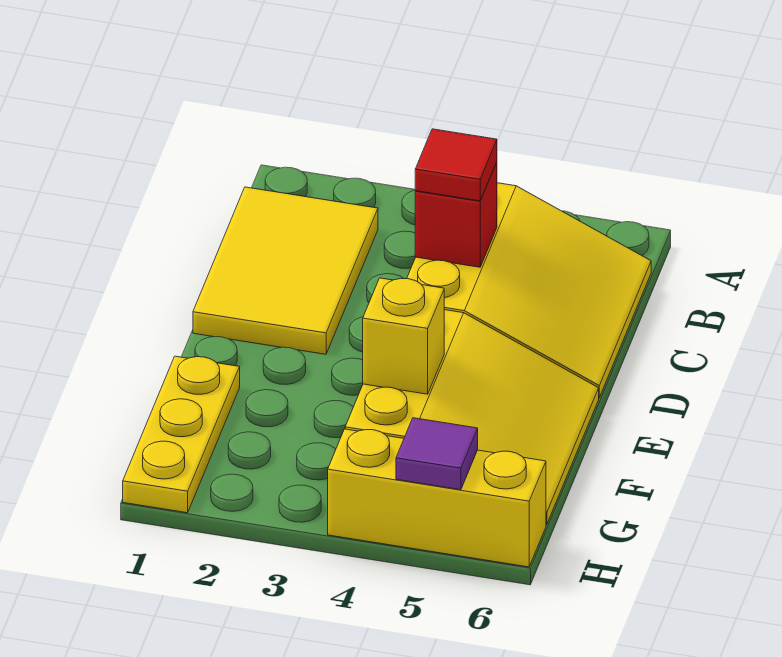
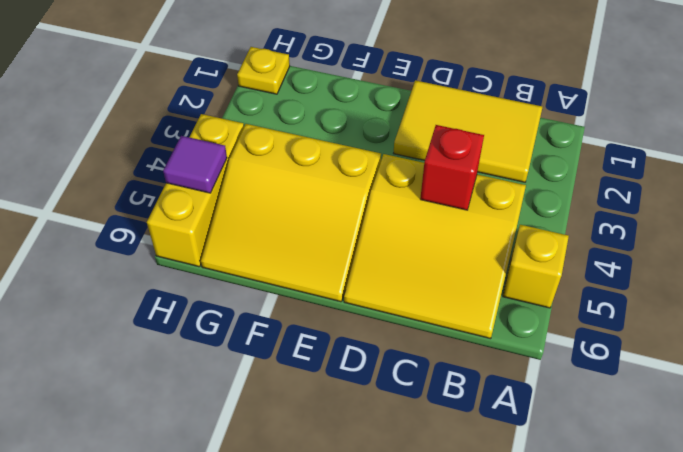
red tile C4 level 3 -> none
yellow plate F1:H1 level 1 -> yellow plate H1 level 1
yellow brick F4 level 2 -> yellow brick A5 level 1

